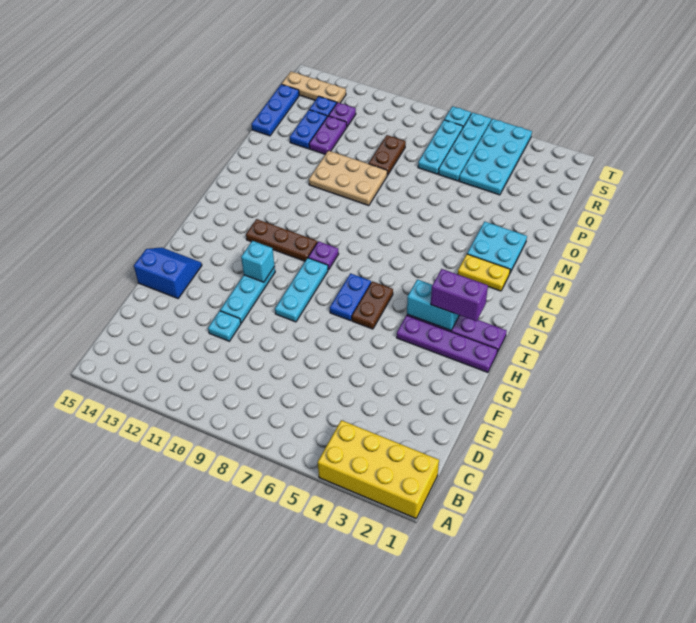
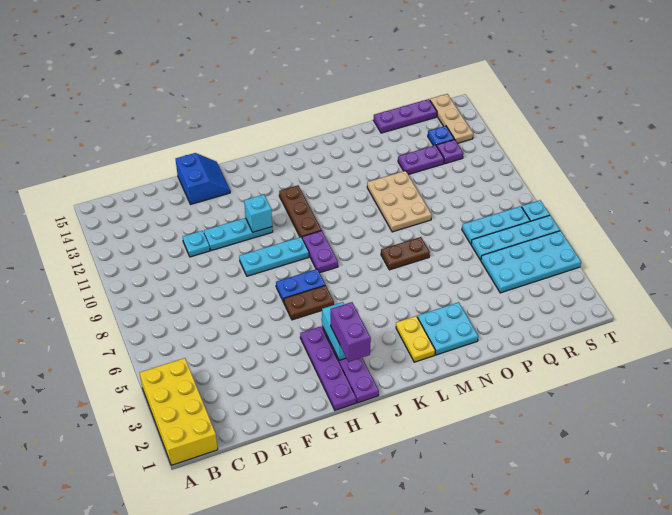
purple plate J9 level 1 -> purple plate J8:J9 level 1
brown plate P9:Q9 level 1 -> brown plate M7:N7 level 1
blue plate P13:Q13 level 1 -> none
blue plate P15:R15 level 1 -> purple plate P15:R15 level 1

